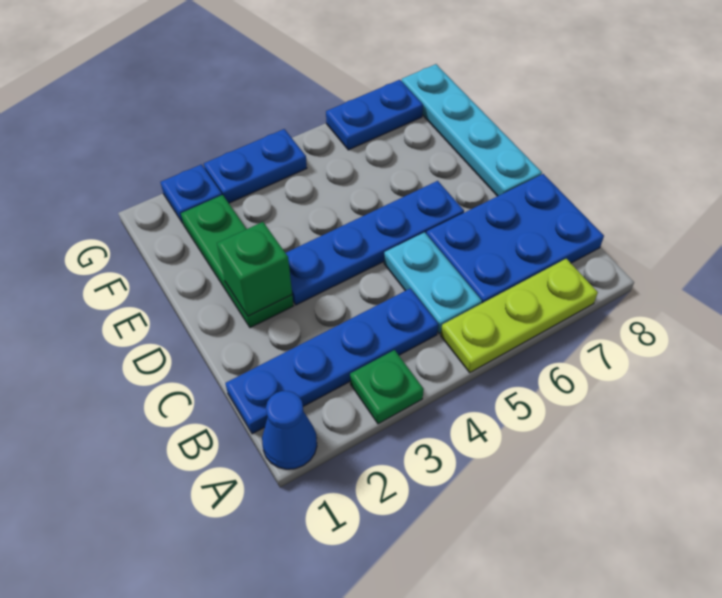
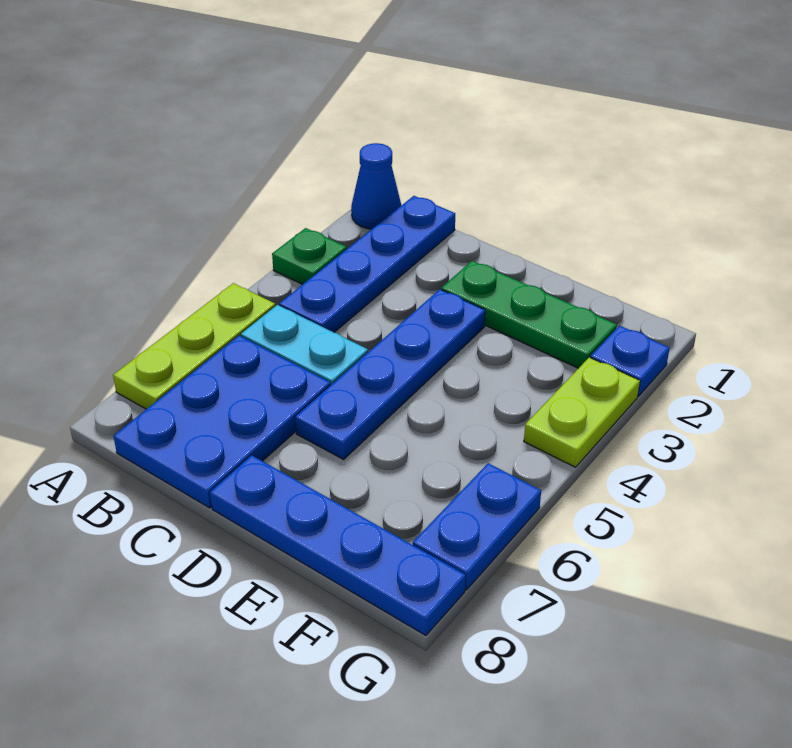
green brick D2 level 2 -> none
cyan plate D8:G8 level 1 -> blue plate D8:G8 level 1
blue plate G3:G4 level 1 -> lime plate G3:G4 level 1

